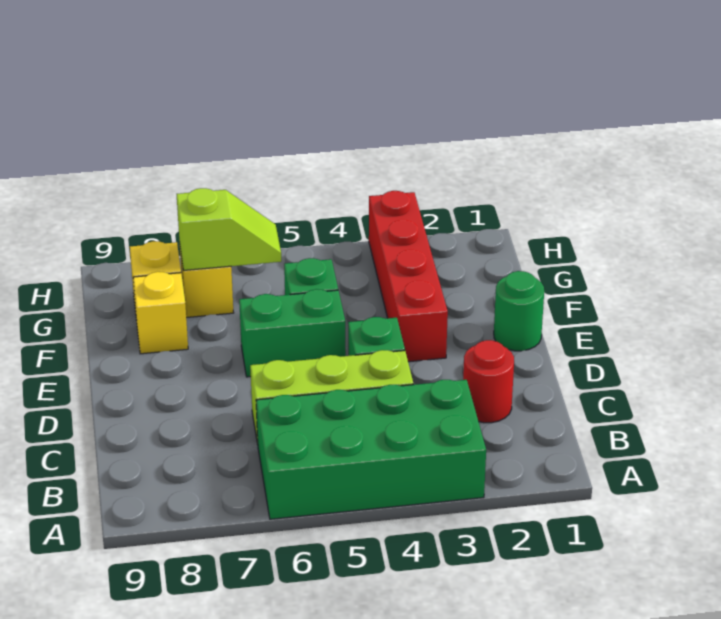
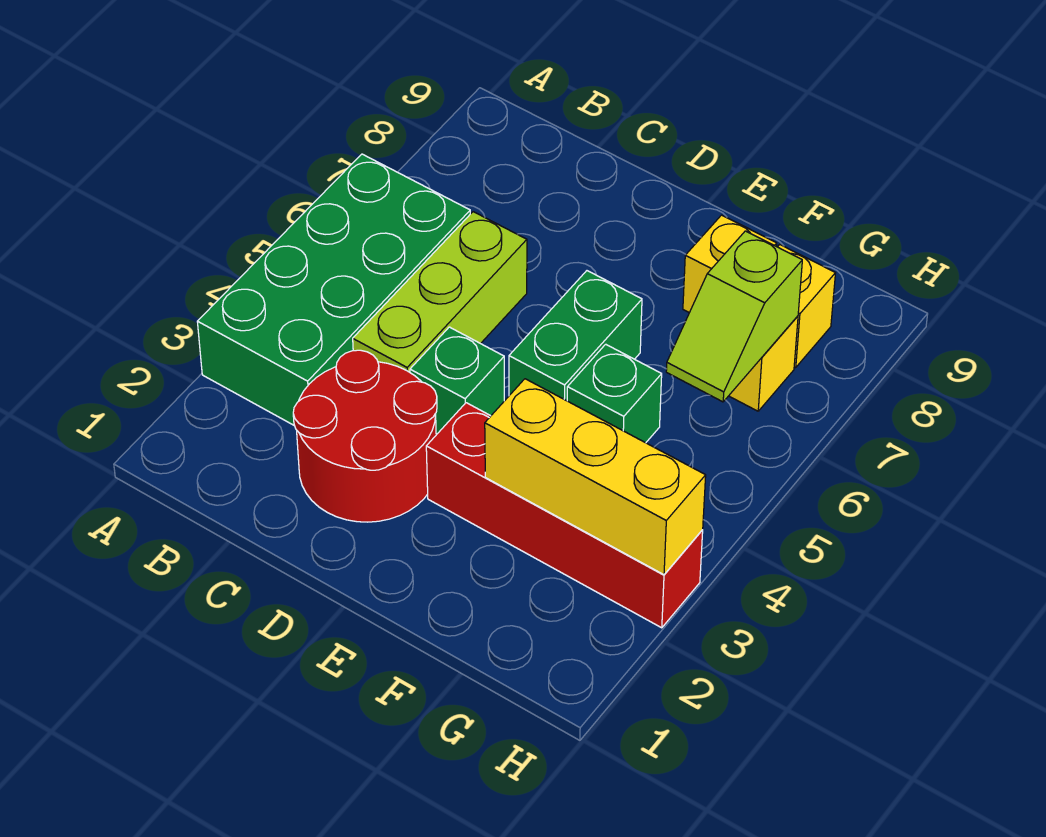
red round brick C2 level 1 -> red round brick C2:D3 level 1
green round brick E1 level 1 -> none
none -> yellow brick F3:H3 level 2

